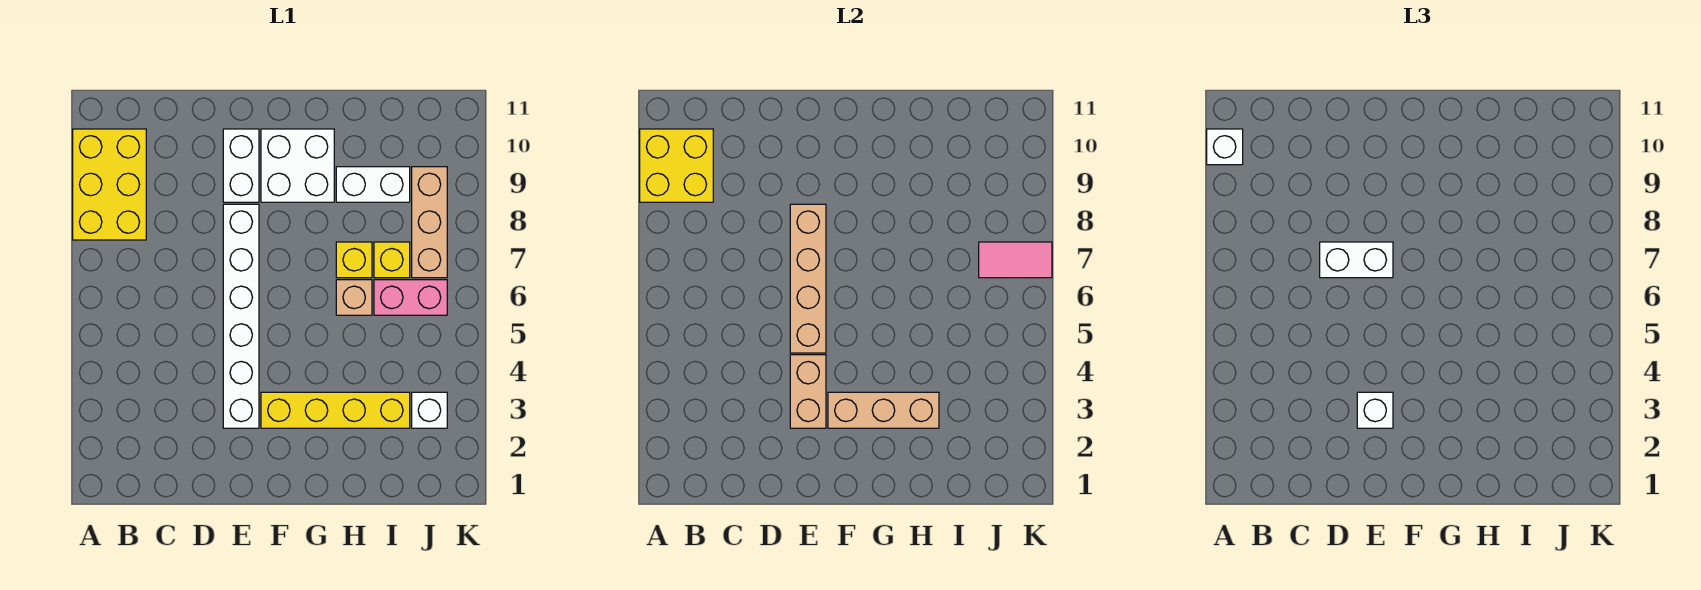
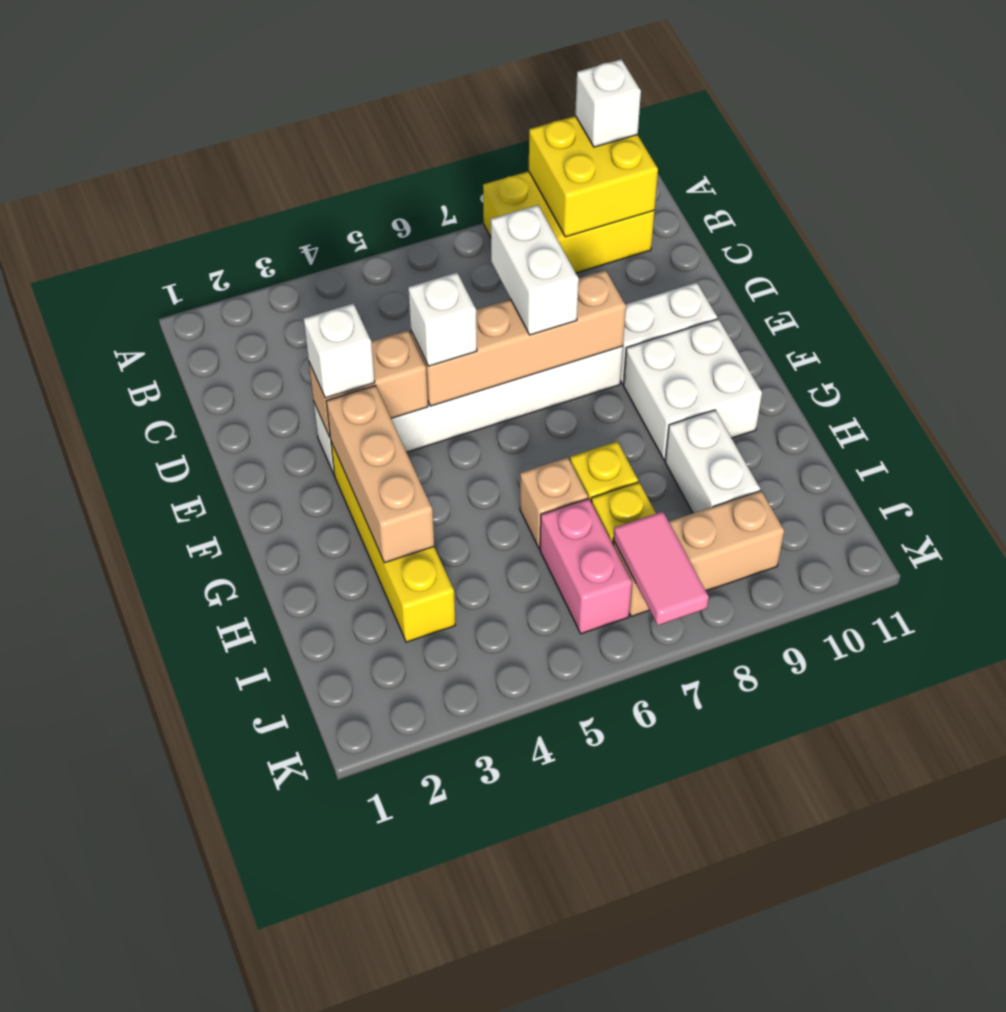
white brick J3 level 1 -> white brick E5 level 3

